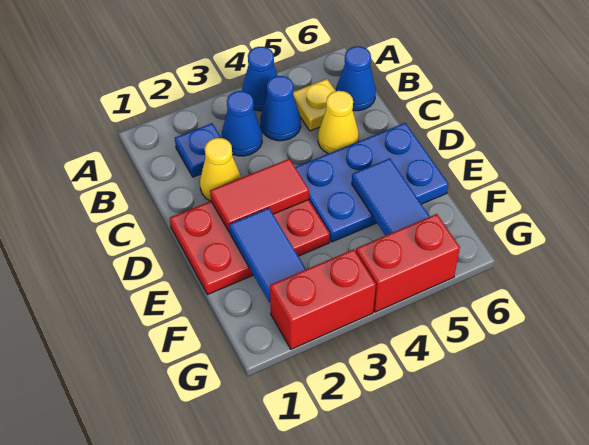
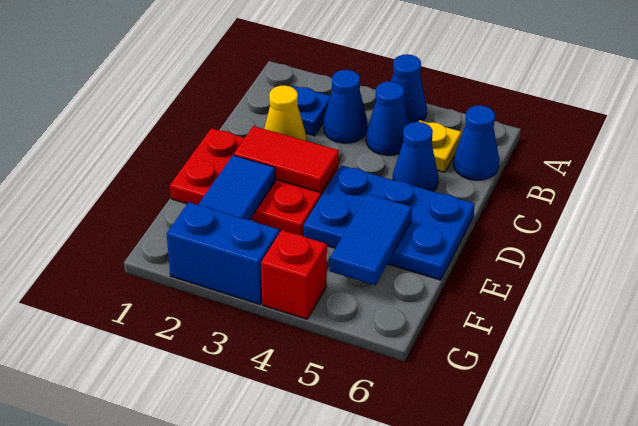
yellow cone C5 level 1 -> blue cone C5 level 1
red brick G2:G3 level 1 -> blue brick G2:G3 level 1
red brick G4:G5 level 1 -> red brick G4 level 1

